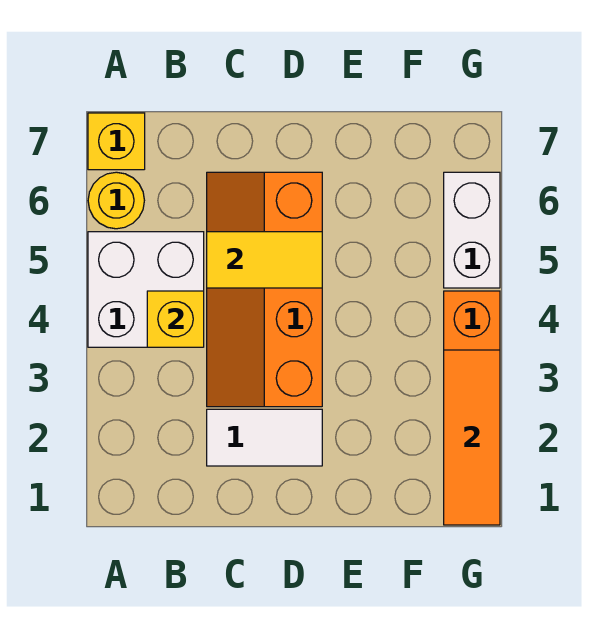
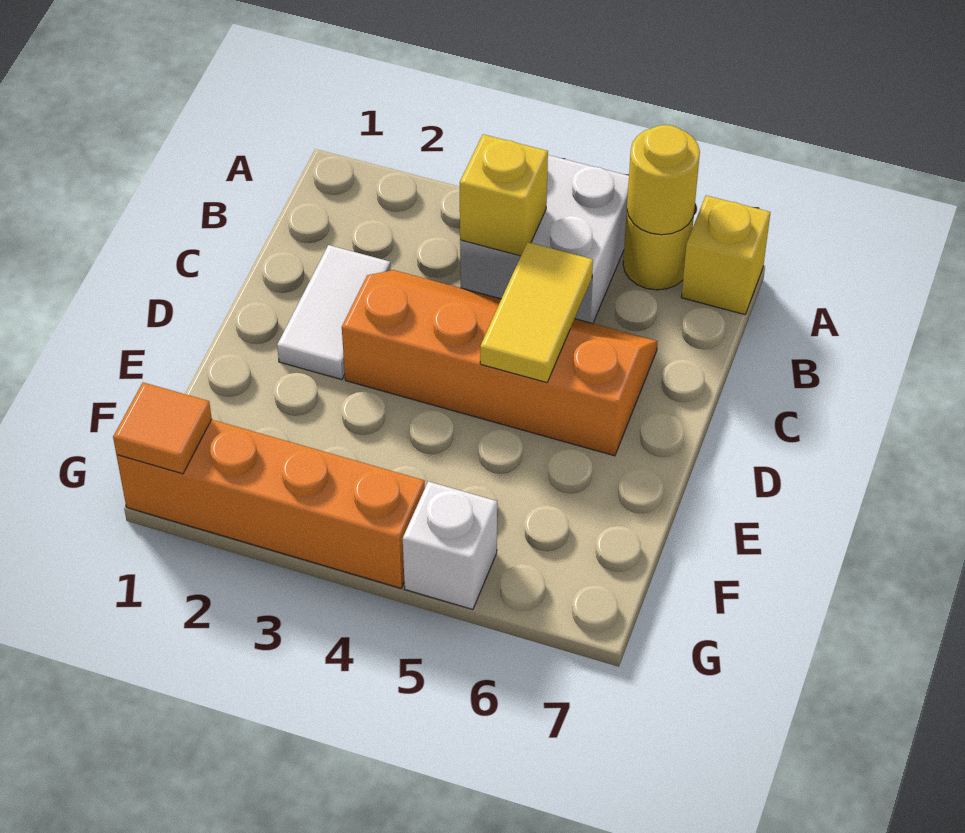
none -> yellow round brick A6 level 2
orange tile G1:G3 level 2 -> orange tile G1 level 2
white brick G5:G6 level 1 -> white brick G5 level 1

